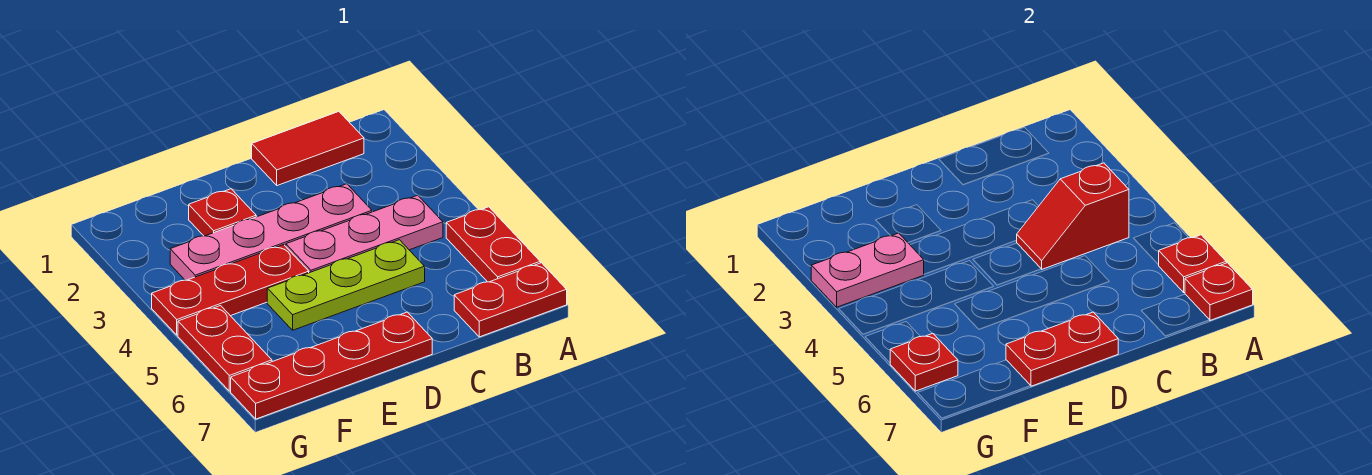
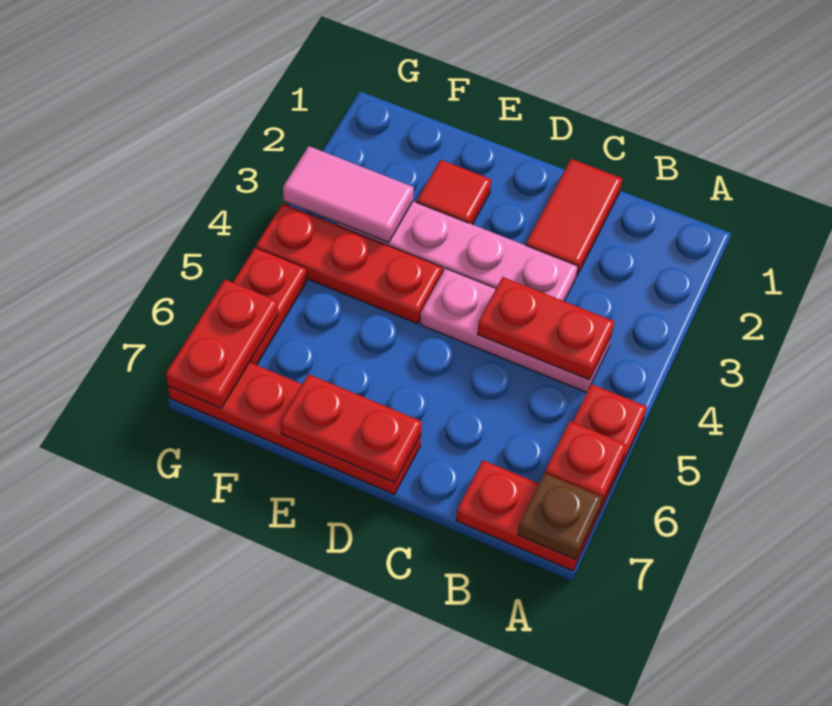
red plate A7 level 2 -> brown plate A7 level 2
red tile B1:C1 level 1 -> red tile C1:C2 level 1
red slope B4:C4 level 2 top B -> red plate B4:C4 level 2
lime plate C5:E5 level 1 -> none
red plate E2 level 1 -> red tile E2 level 1
pink plate F3:G3 level 2 -> pink tile F3:G3 level 2
red plate G6 level 2 -> red plate G6:G7 level 2

